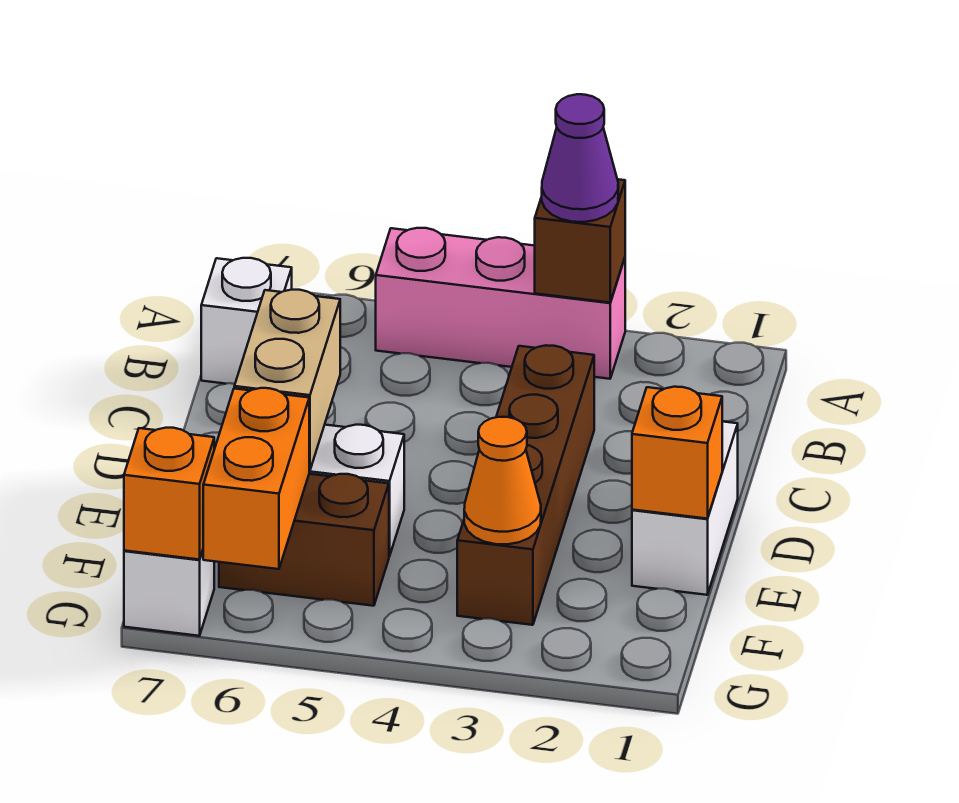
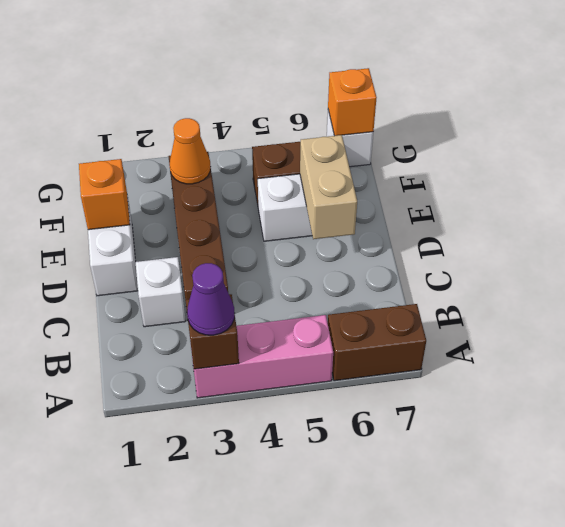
none -> brown brick A6:A7 level 1
white brick B7 level 1 -> white brick C2 level 1
orange brick F6:G6 level 2 -> none

